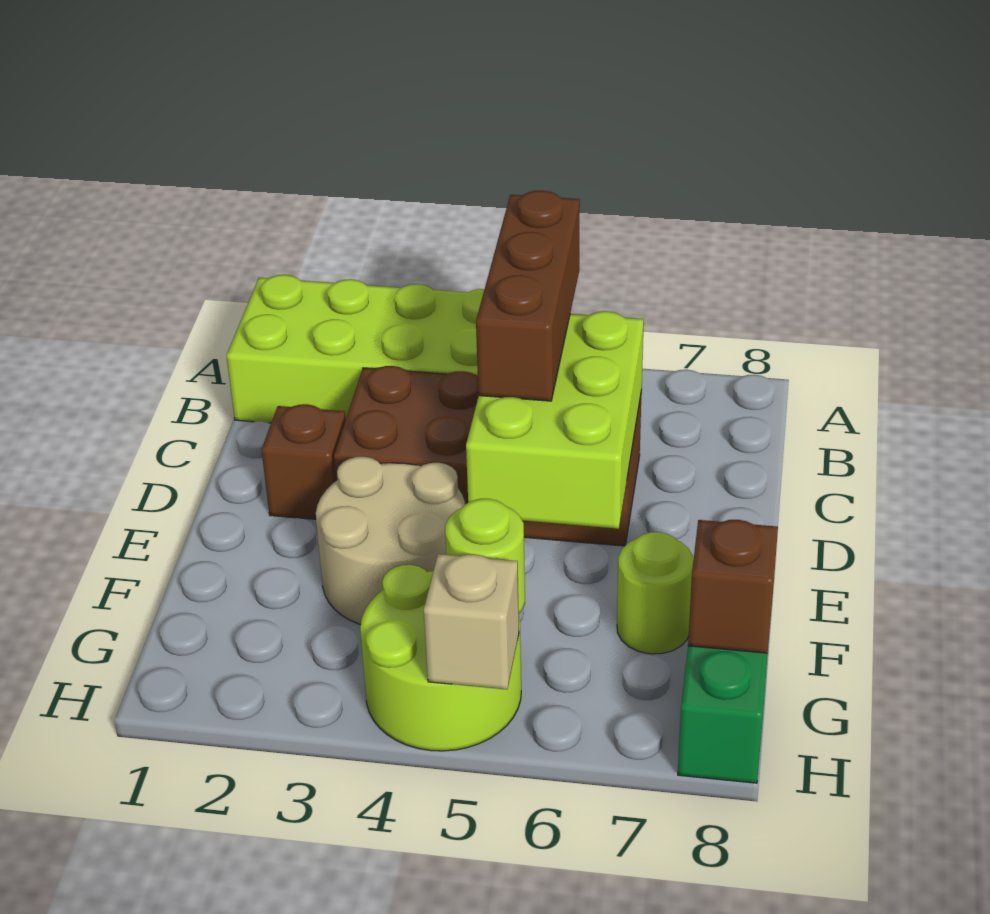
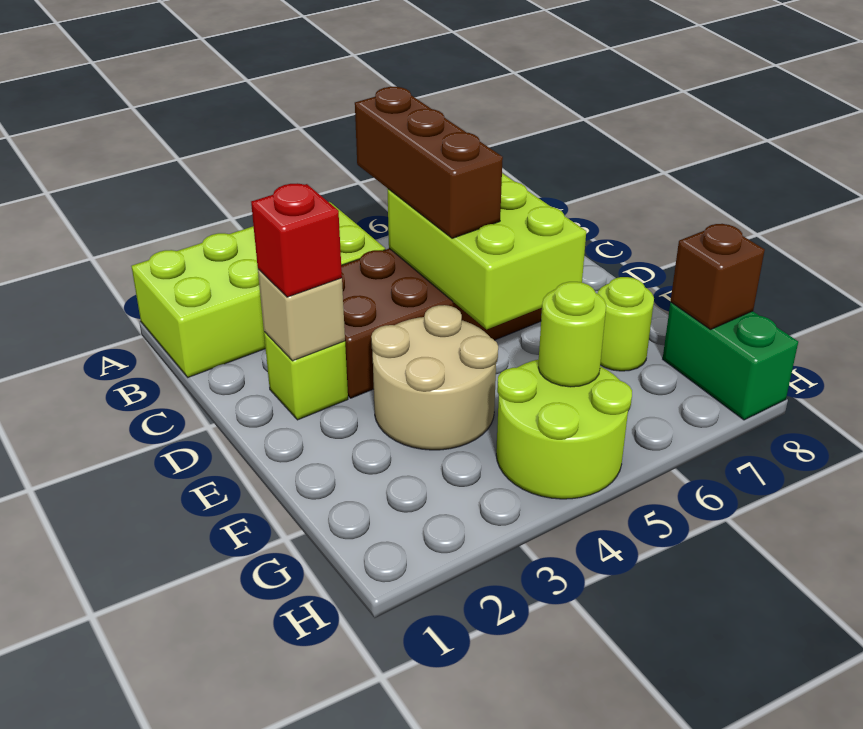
brown brick D2 level 1 -> lime brick D2 level 1
none -> red brick D2 level 3
tan brick H5 level 2 -> tan brick D2 level 2

